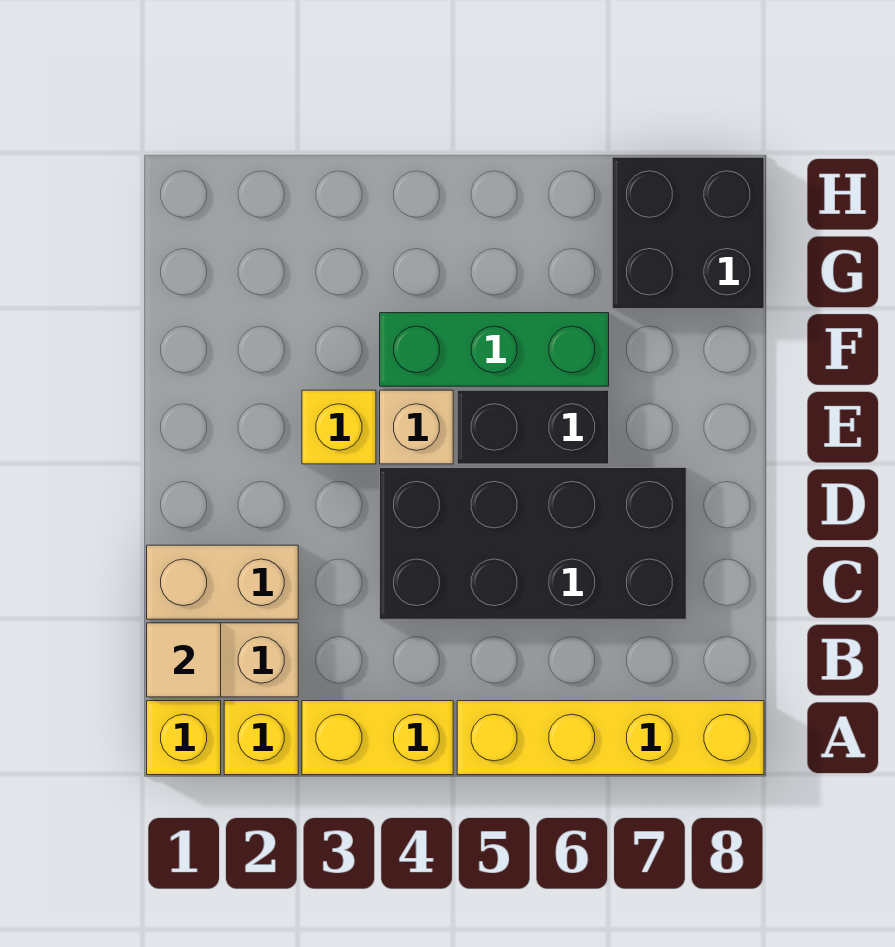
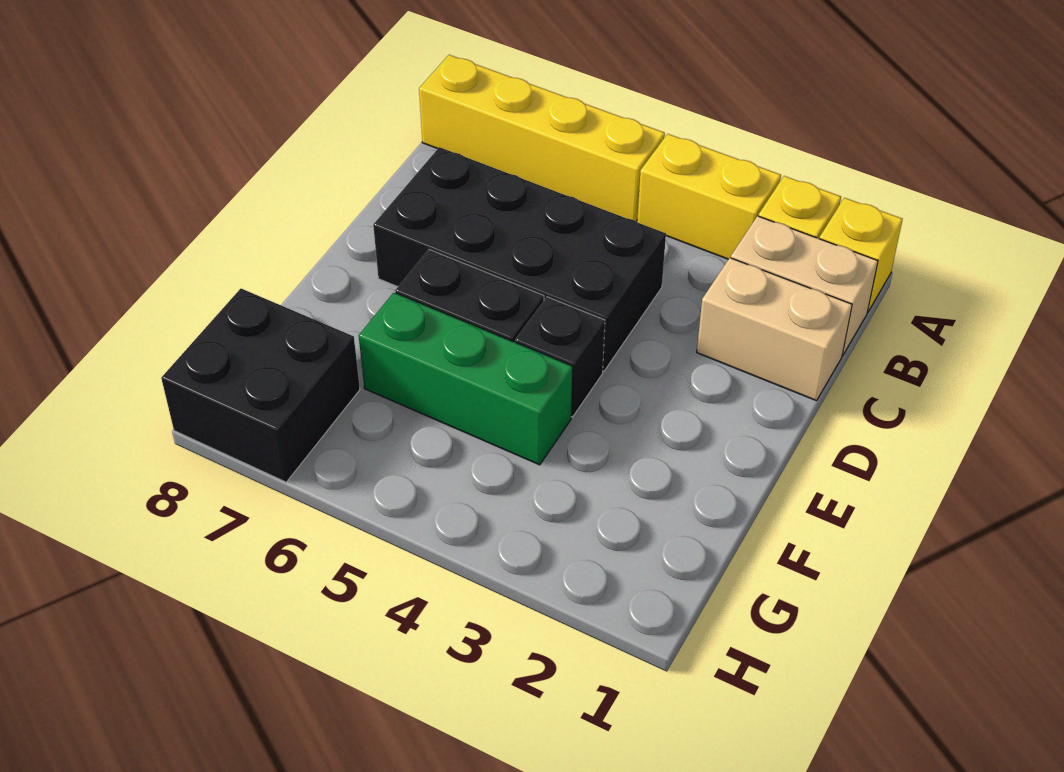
tan tile B1 level 2 -> none
yellow brick E3 level 1 -> none
tan brick E4 level 1 -> black brick E4 level 1

